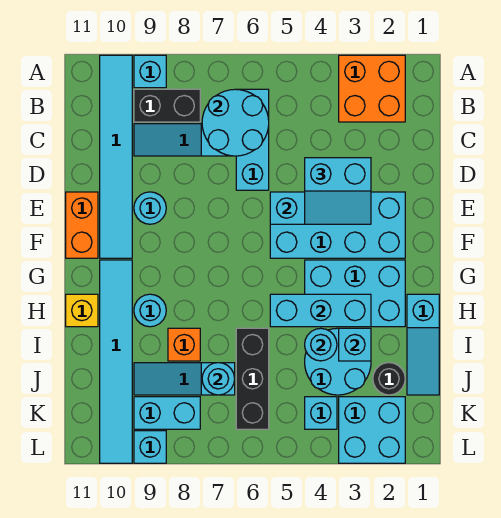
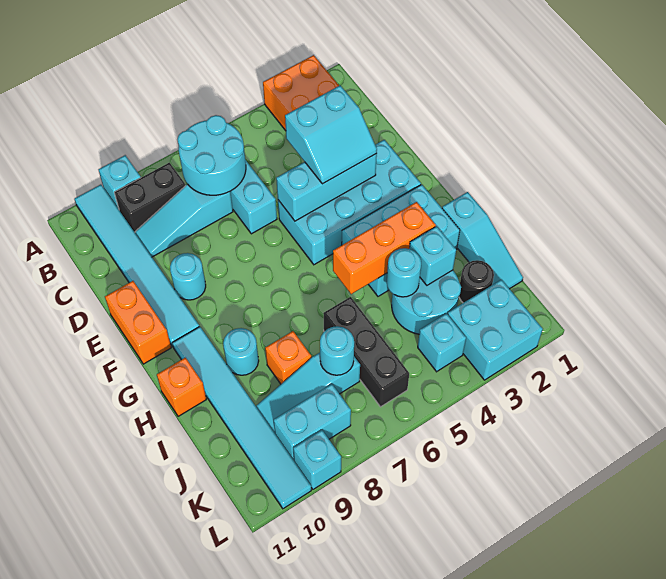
cyan brick H3:H5 level 2 -> orange brick H3:H5 level 2
yellow brick H11 level 1 -> orange brick H11 level 1

